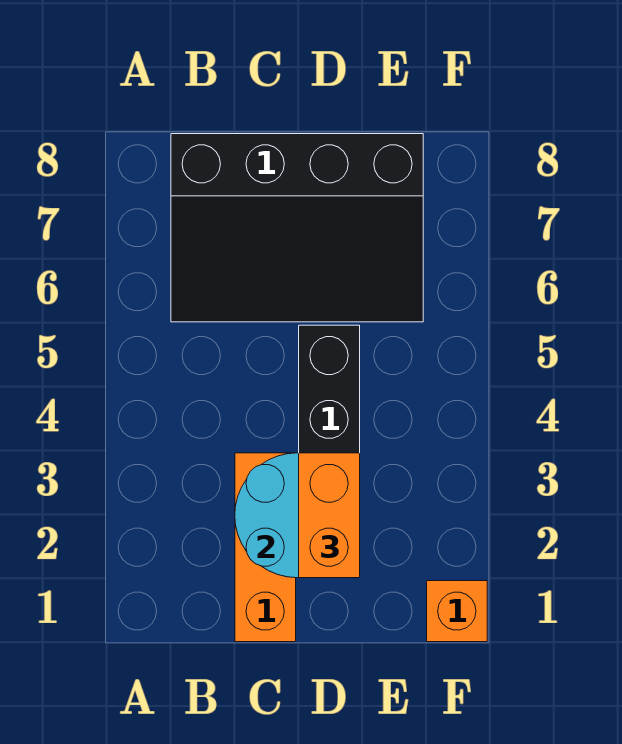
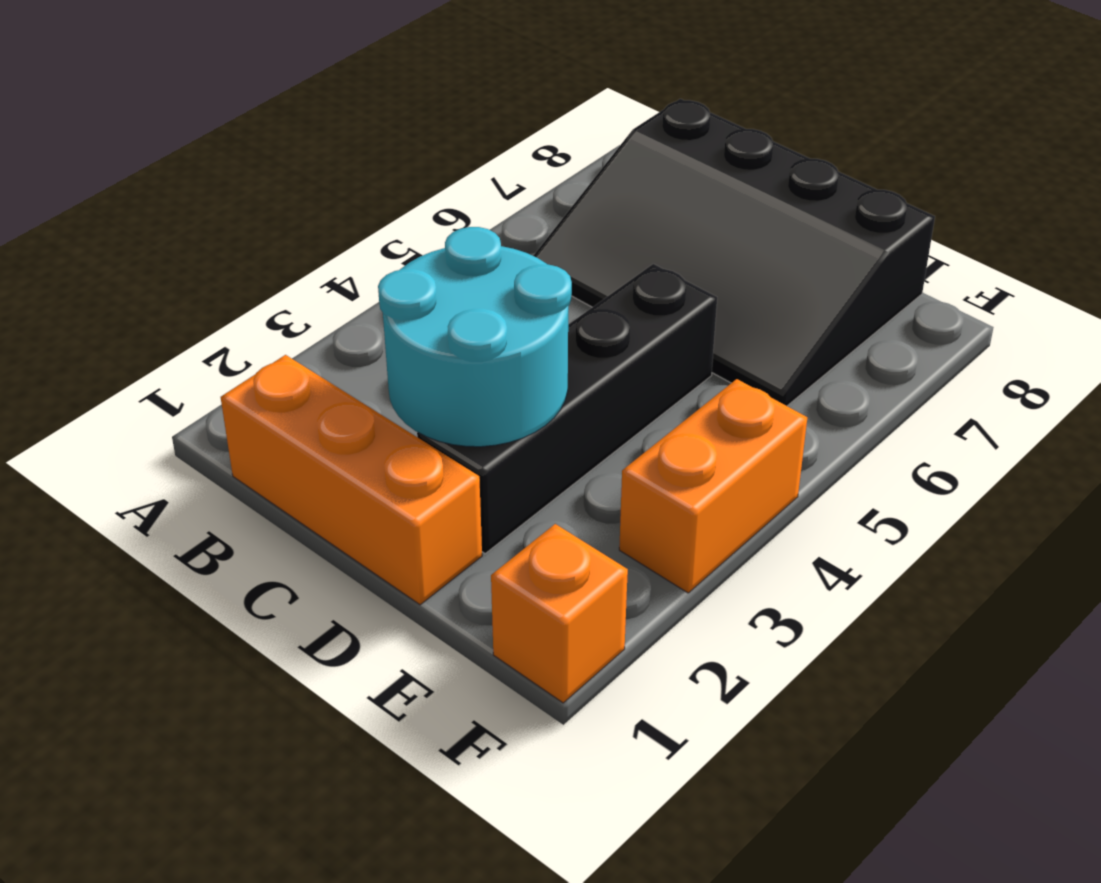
orange brick C1:C3 level 1 -> orange brick B1:D1 level 1
orange brick D2:D3 level 3 -> orange brick F3:F4 level 1

